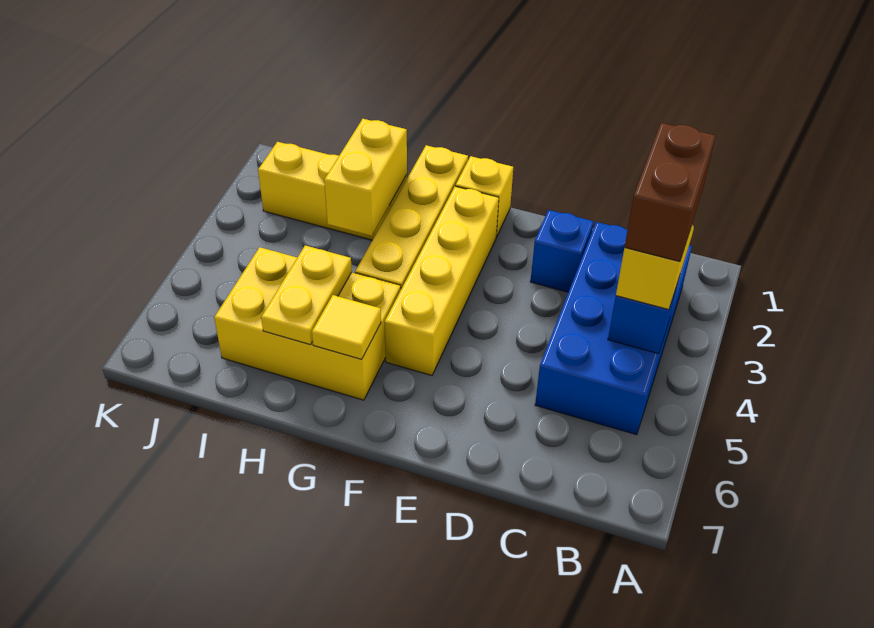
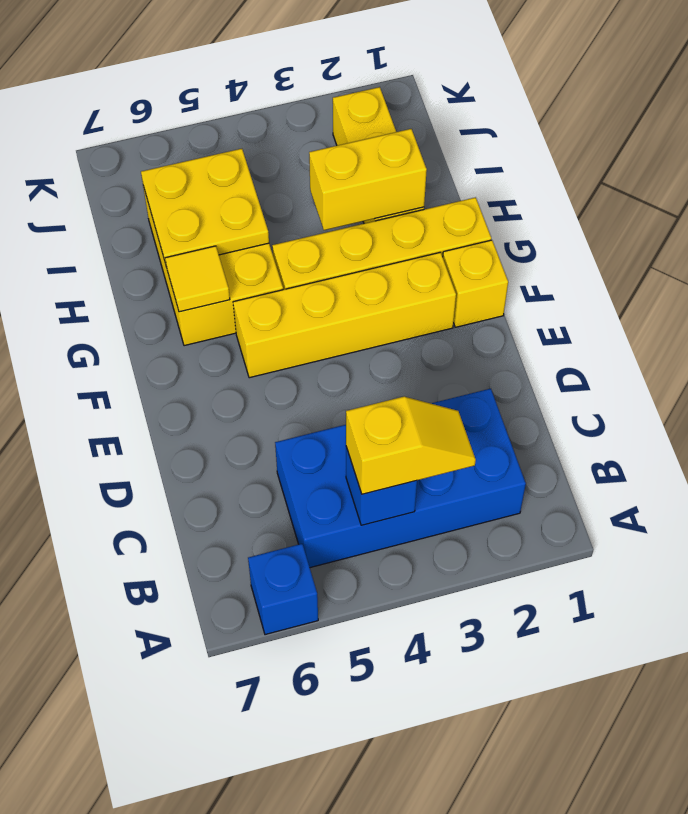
brown brick B3:B4 level 4 -> none
blue brick D2 level 1 -> blue brick A6 level 1
yellow plate H5:H6 level 2 -> yellow plate H5:I6 level 2

